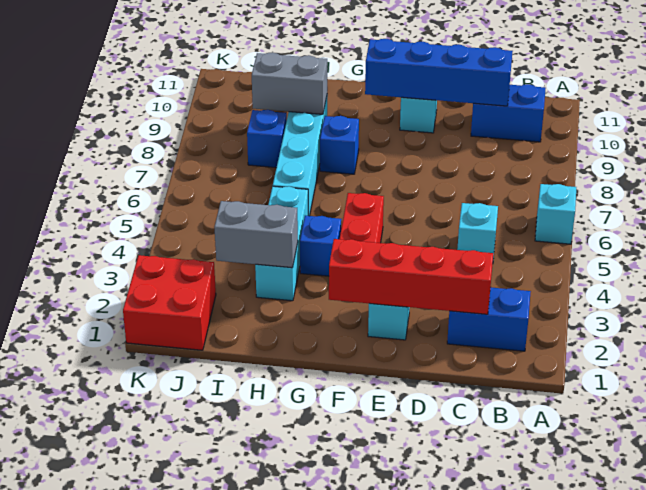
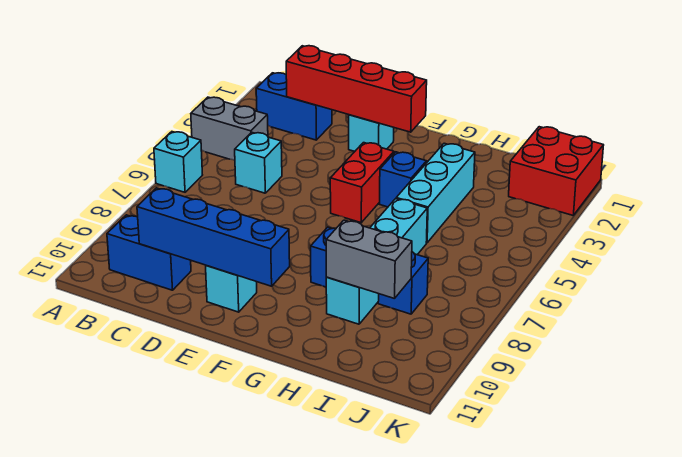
grey brick H3:I3 level 2 -> grey brick A4:B4 level 1

